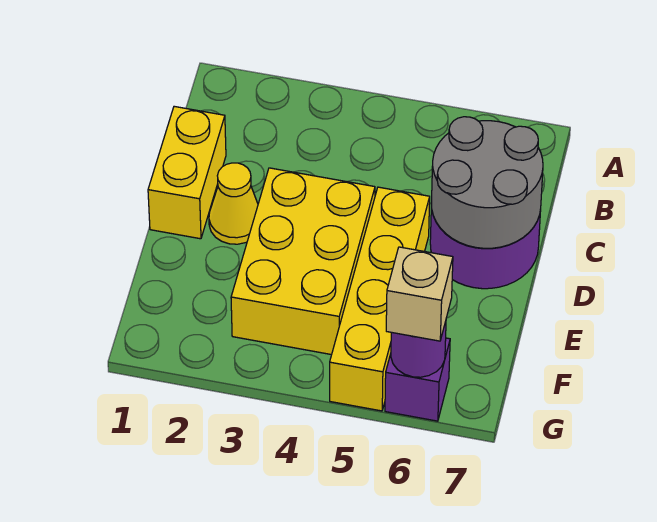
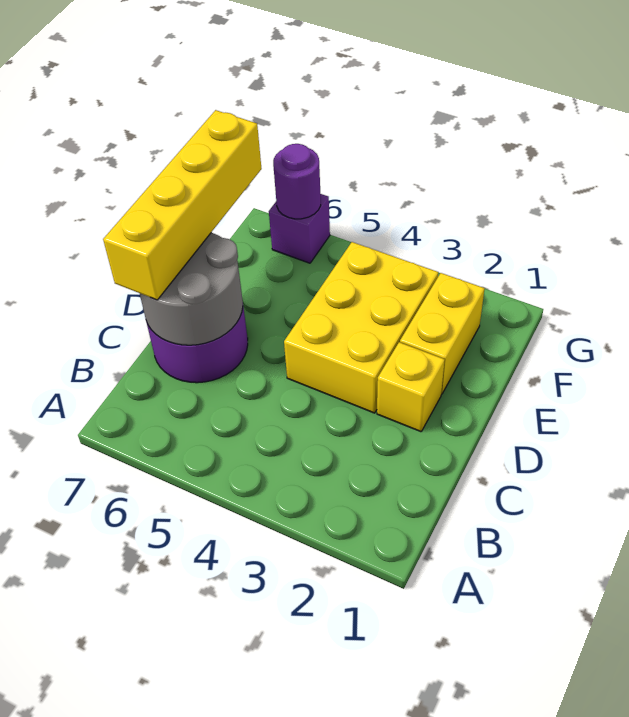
yellow brick C1:D1 level 1 -> yellow brick E2:F2 level 1
yellow cone D2 level 1 -> yellow brick D2 level 1
yellow brick D5:G5 level 1 -> yellow brick C7:F7 level 3
tan brick G6 level 3 -> none

